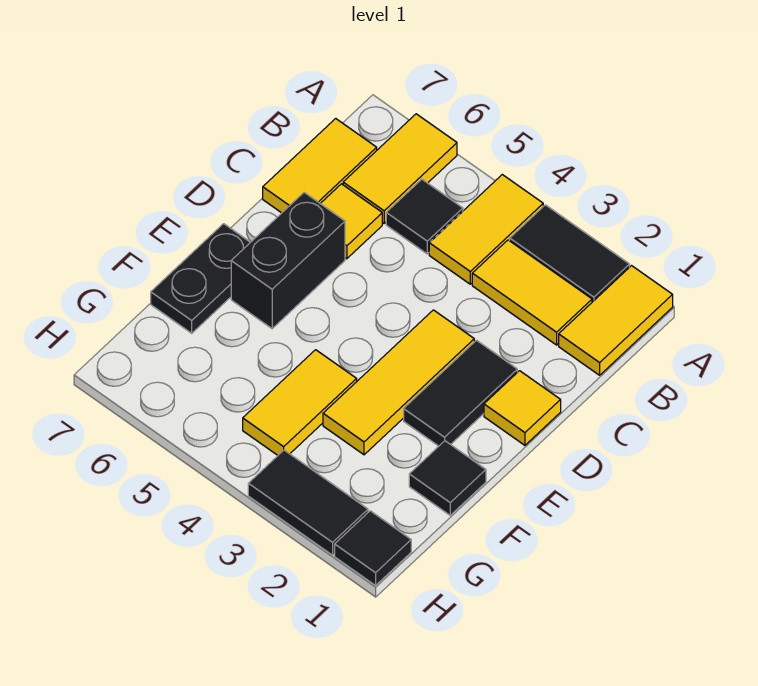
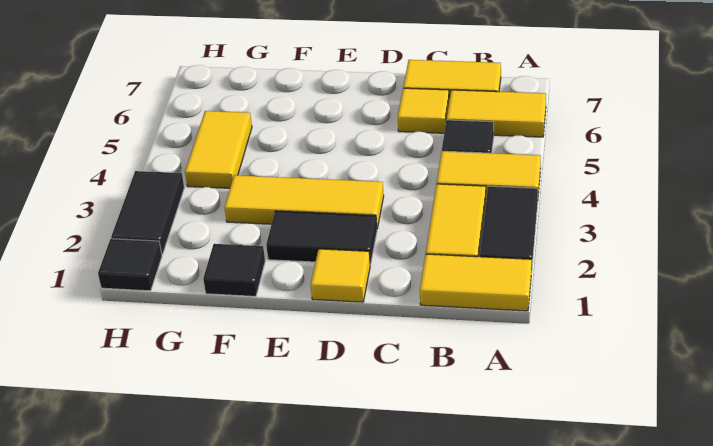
black brick D6:E6 level 1 -> none
black plate E7:F7 level 1 -> none
yellow tile F4:G4 level 1 -> yellow tile G4:G5 level 1

